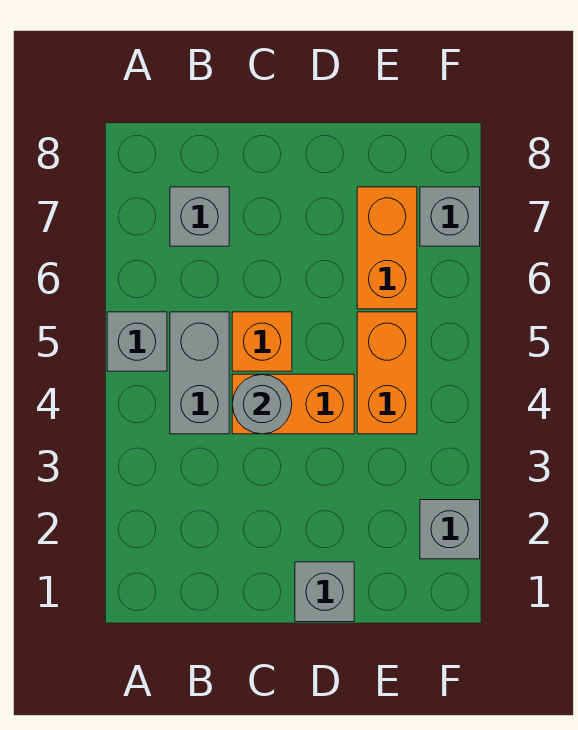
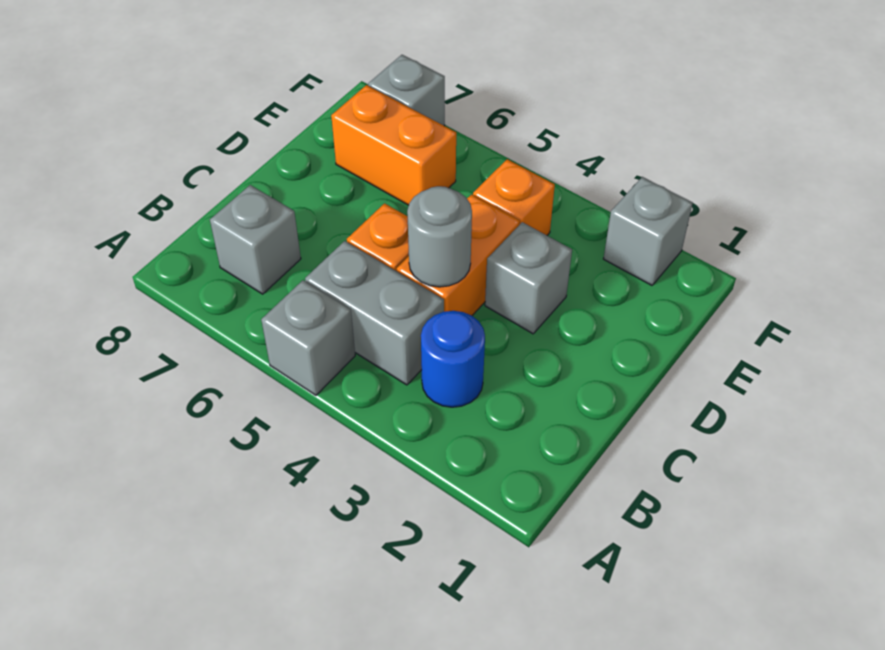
none -> blue round brick B3 level 1
grey brick D1 level 1 -> grey brick D3 level 1
orange brick E4:E5 level 1 -> orange brick E4 level 1

